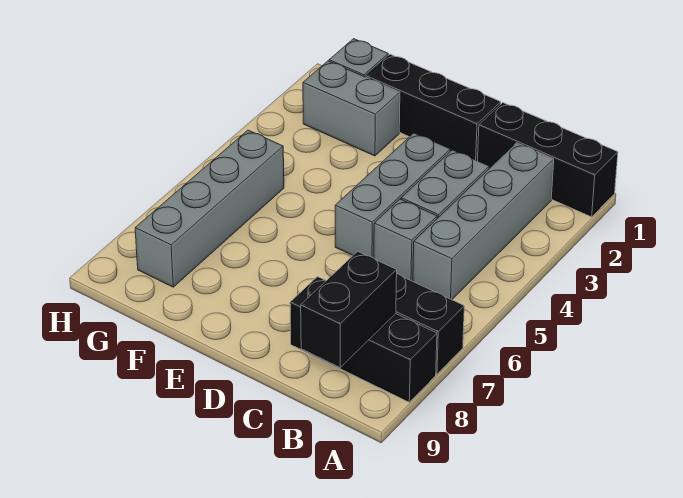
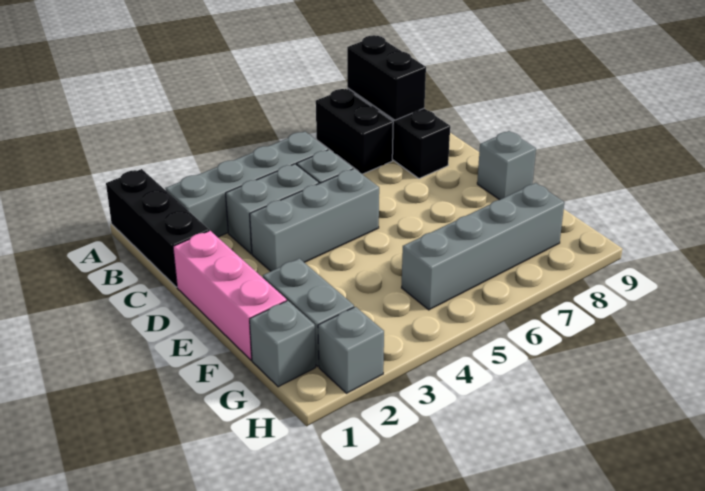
black brick B8:B9 level 2 -> black brick A8:B8 level 2
black brick D1:F1 level 1 -> pink brick D1:F1 level 1
none -> grey brick E9 level 1
none -> grey brick H2 level 1

